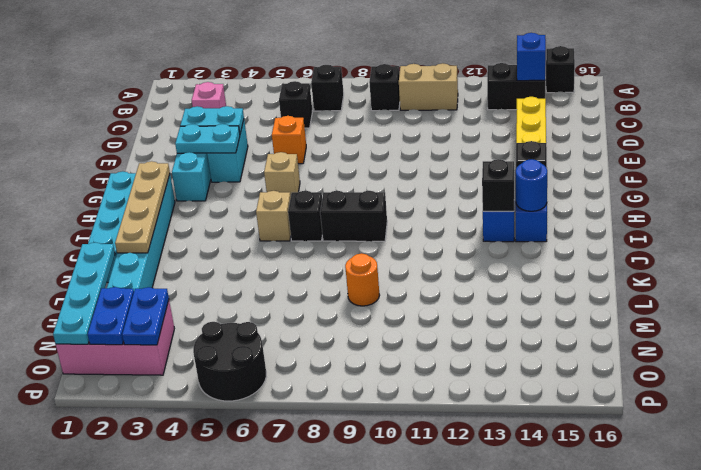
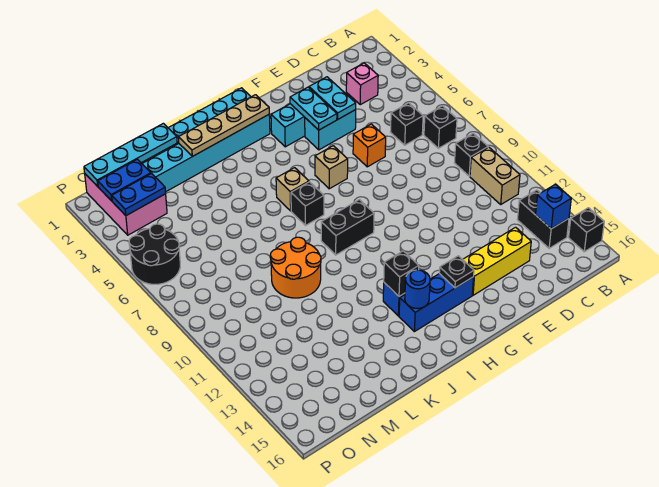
black brick I8:I9 level 1 -> black brick H9:I9 level 1
orange round brick L9 level 1 -> orange round brick K9:L10 level 1

